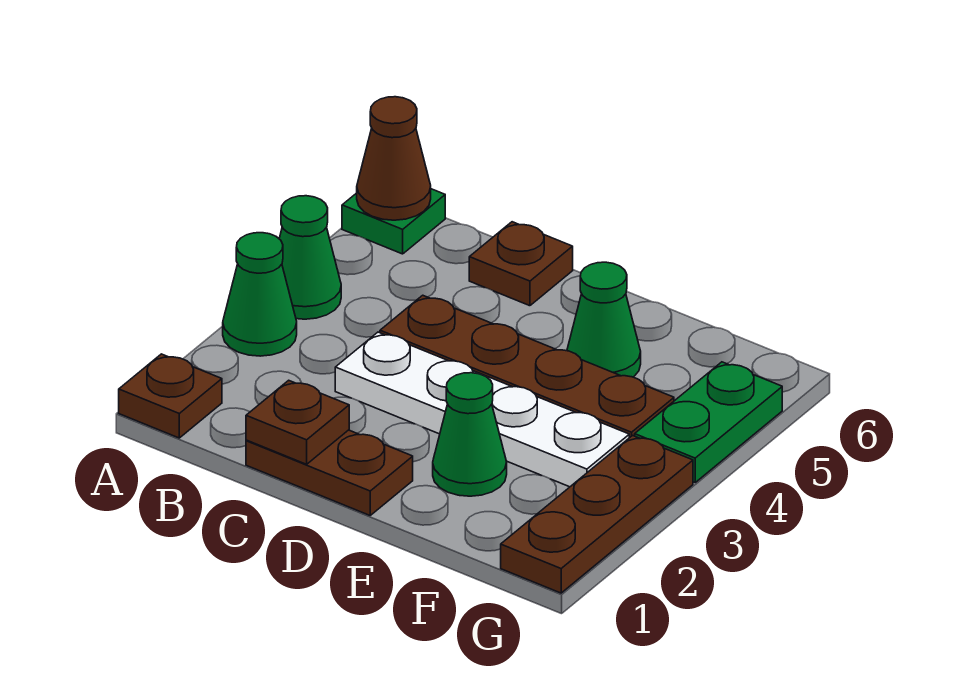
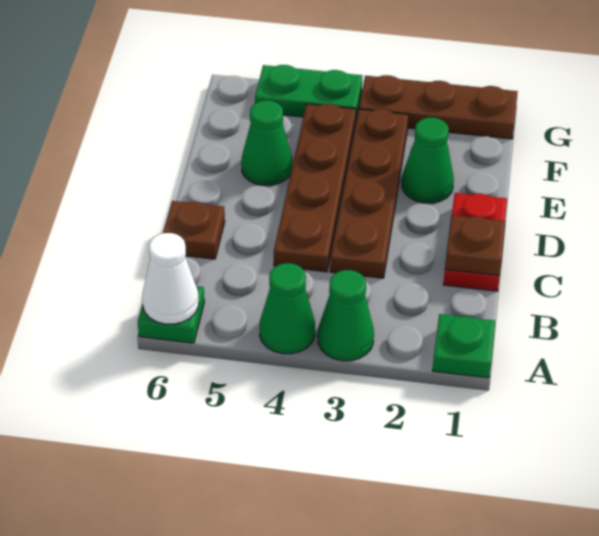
brown plate A1 level 1 -> green plate A1 level 1
brown cone A6 level 2 -> white cone A6 level 2
brown plate C1:D1 level 1 -> red plate C1:D1 level 1
white plate C3:F3 level 1 -> brown plate C3:F3 level 1

